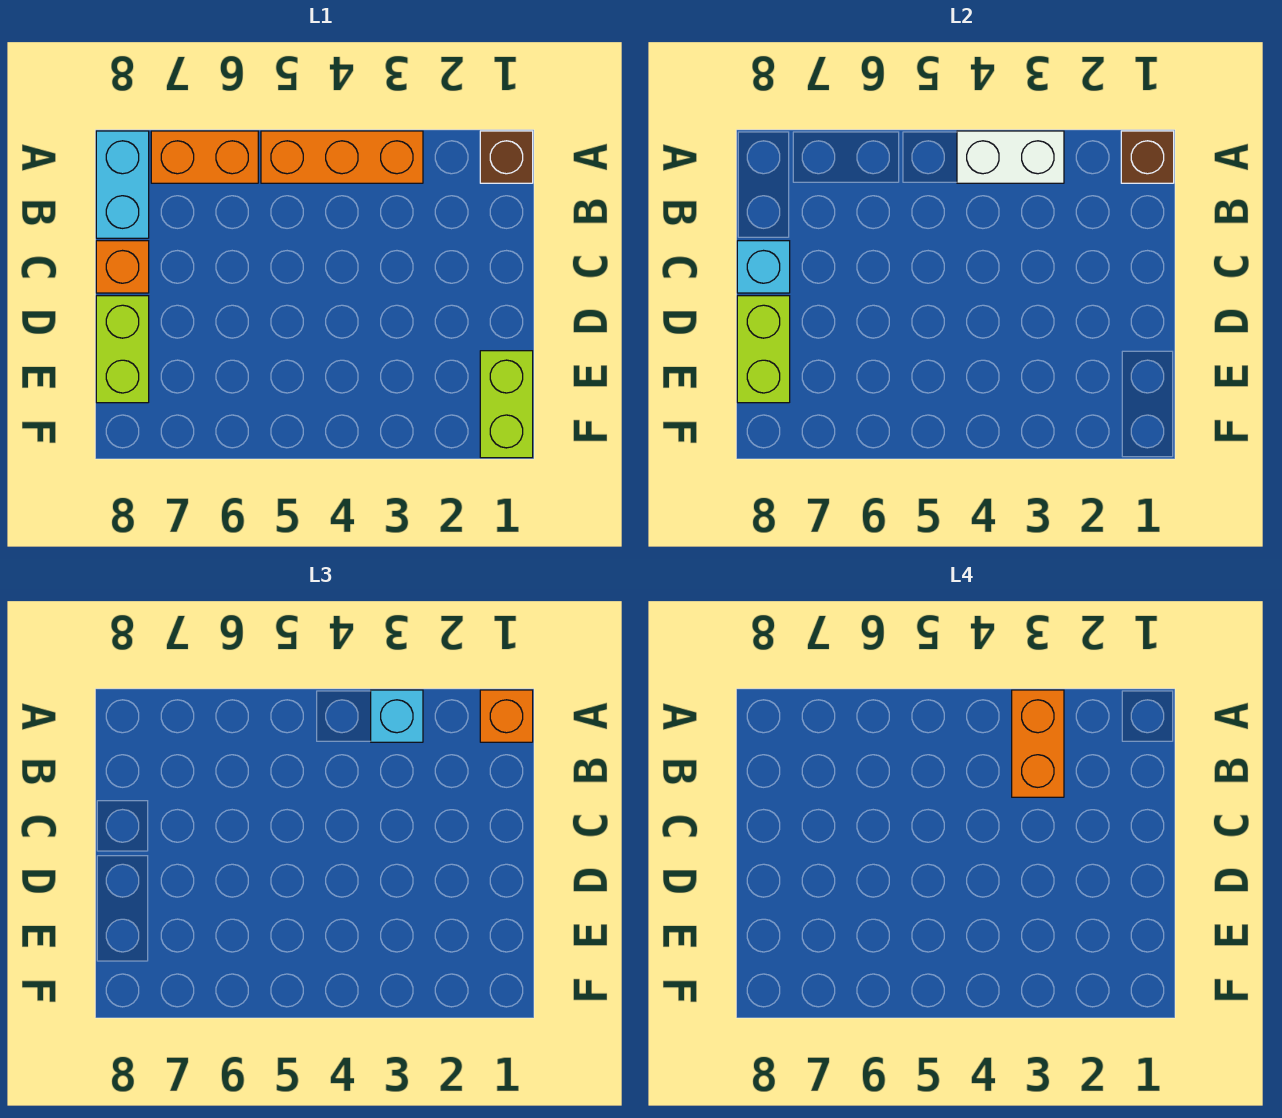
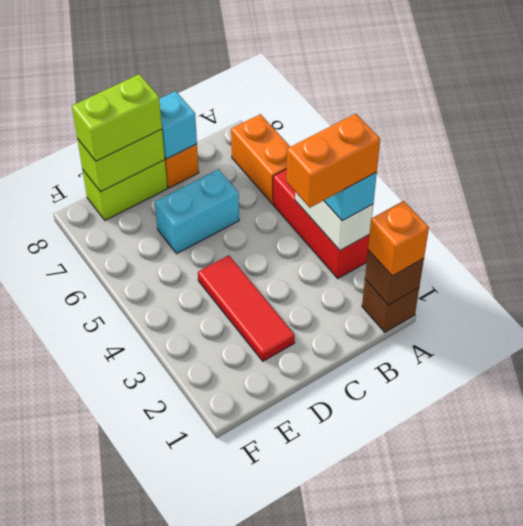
orange brick A3:A5 level 1 -> red brick A3:A5 level 1
cyan brick A8:B8 level 1 -> cyan brick C6:D6 level 1
none -> red tile D2:D4 level 1
lime brick E1:F1 level 1 -> lime brick D8:E8 level 3

